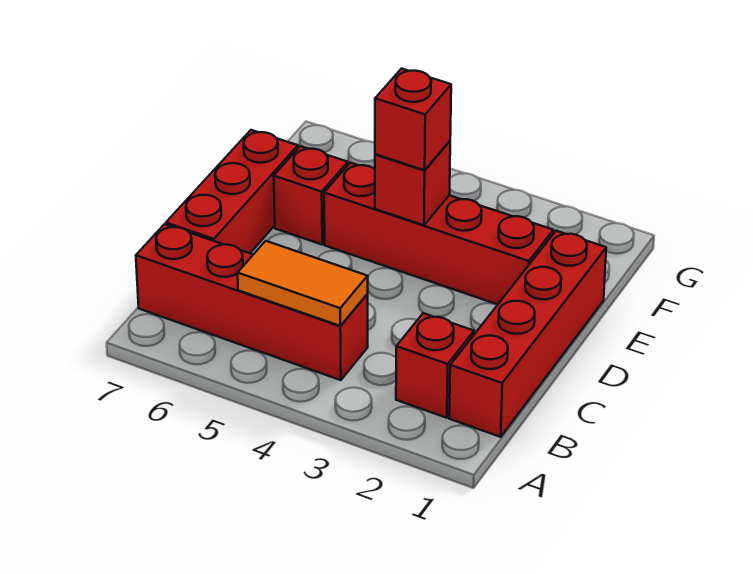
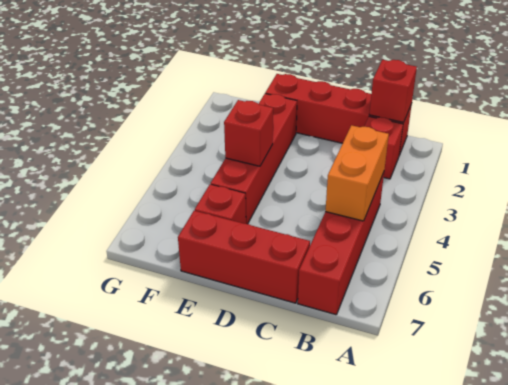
orange tile B4:B5 level 2 -> orange brick B4:B5 level 2
red brick E4 level 3 -> red brick B1 level 2

